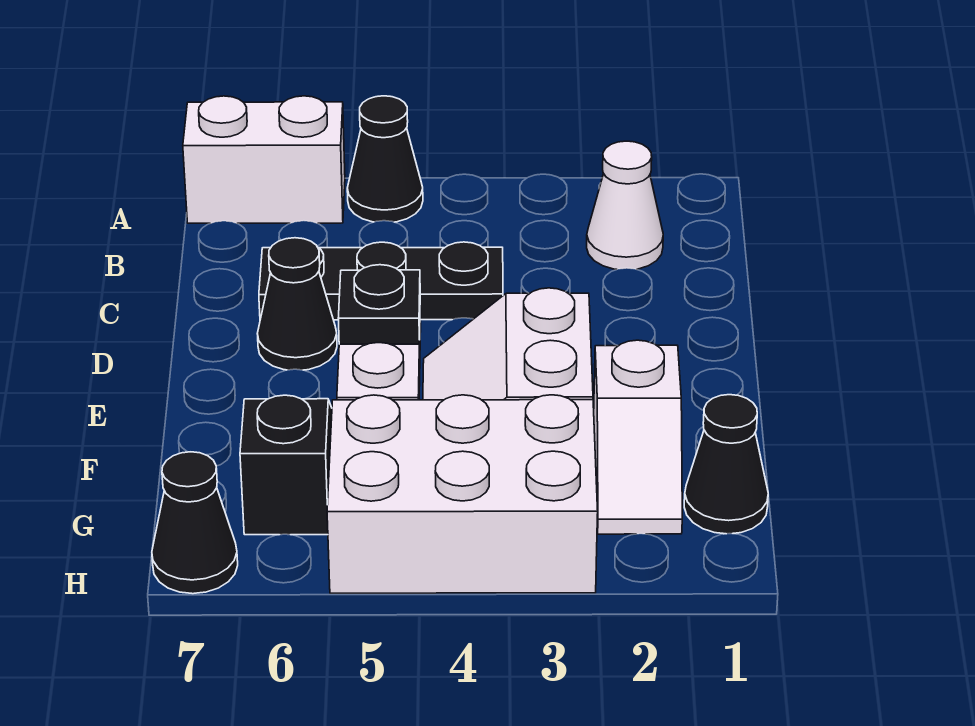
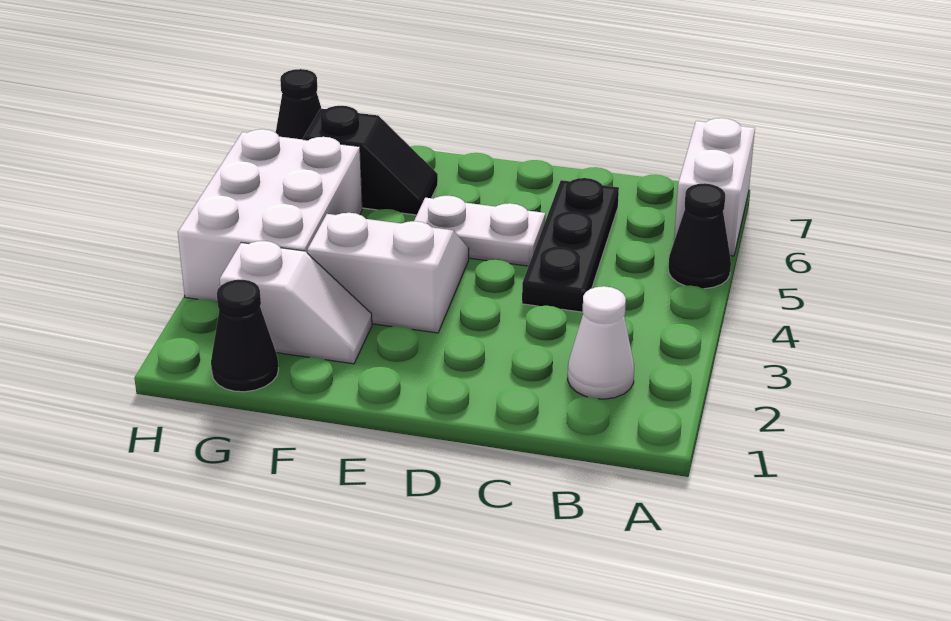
black plate D5 level 2 -> none
black cone D6 level 1 -> none
white slope F2:G2 level 1 top F -> white slope F2:G2 level 1 top G

